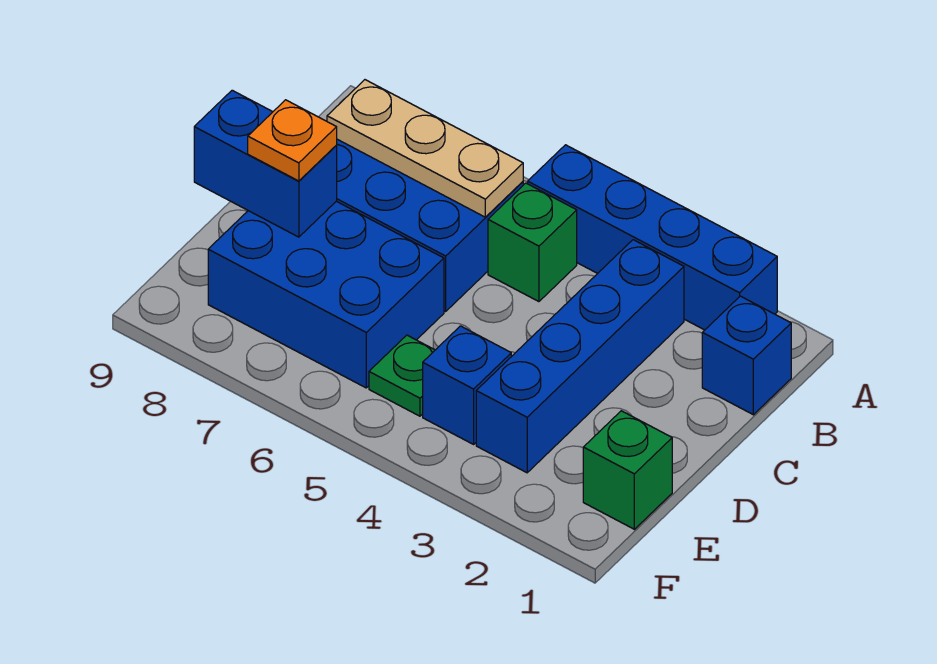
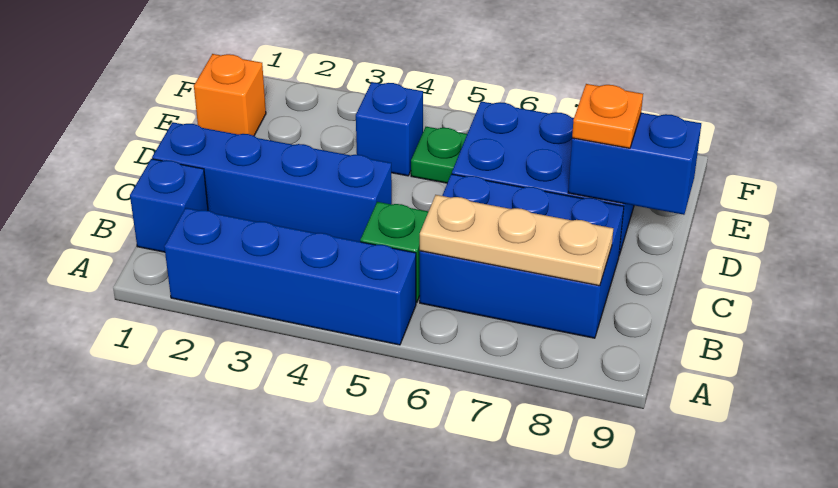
blue brick B3:E3 level 1 -> blue brick C1:C4 level 1
green brick E1 level 1 -> orange brick E1 level 1

